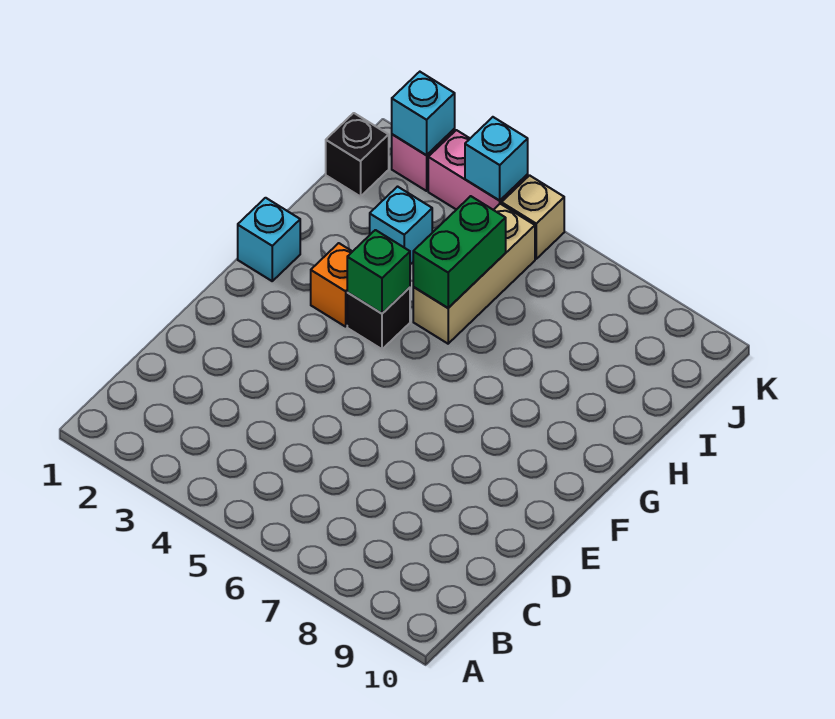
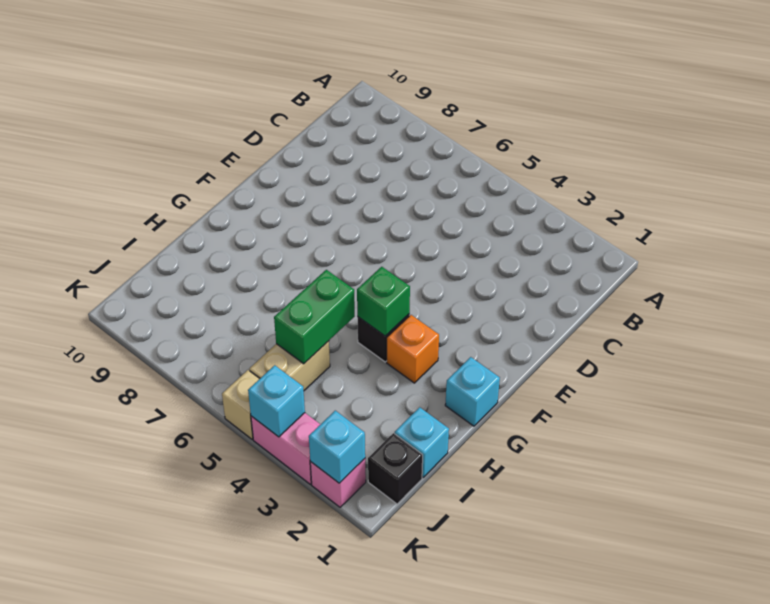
tan brick H5:J5 level 1 -> tan brick I5:J5 level 1
cyan brick I3 level 1 -> cyan brick I1 level 1

